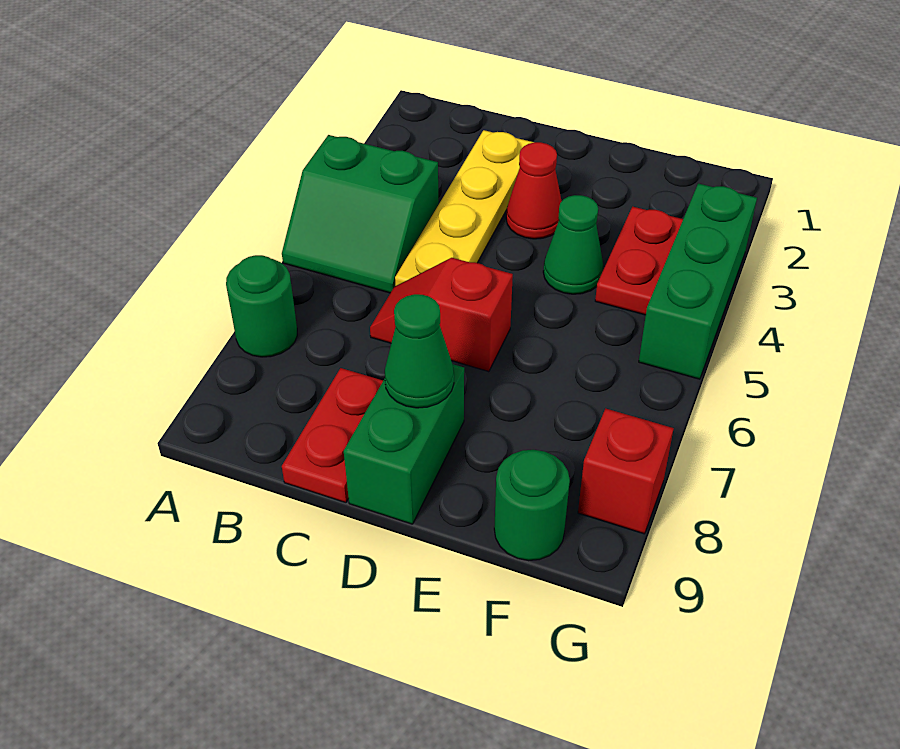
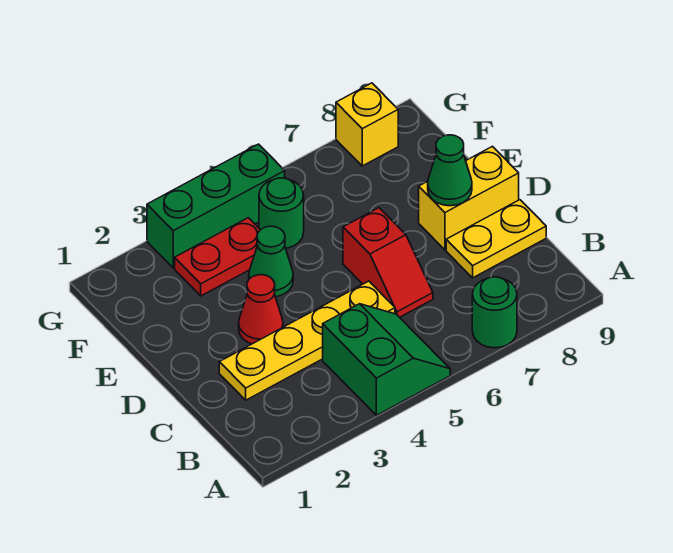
red plate C8:C9 level 1 -> yellow plate C8:C9 level 1
green brick D8:D9 level 1 -> yellow brick D8:D9 level 1
green round brick F9 level 1 -> green round brick F5 level 1
red brick G8 level 1 -> yellow brick G8 level 1

